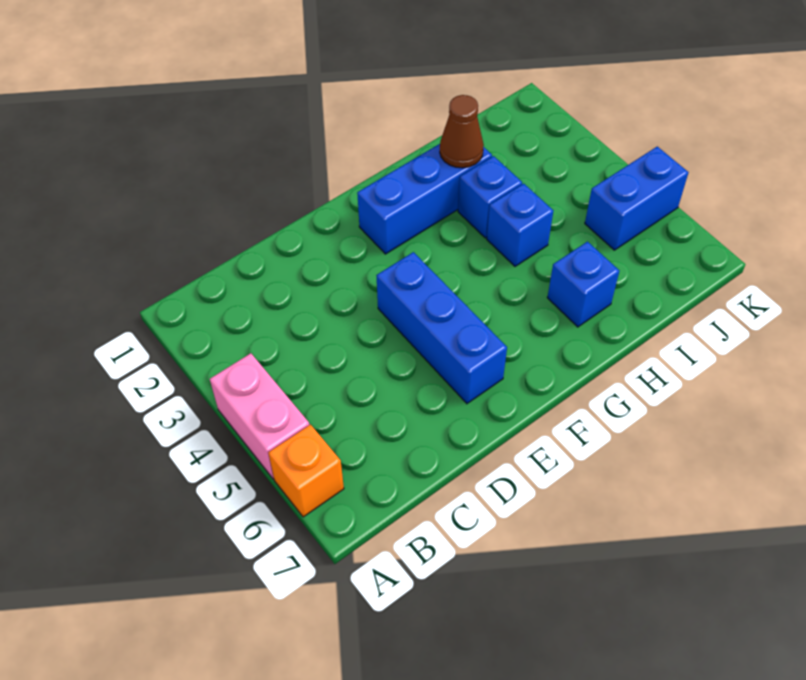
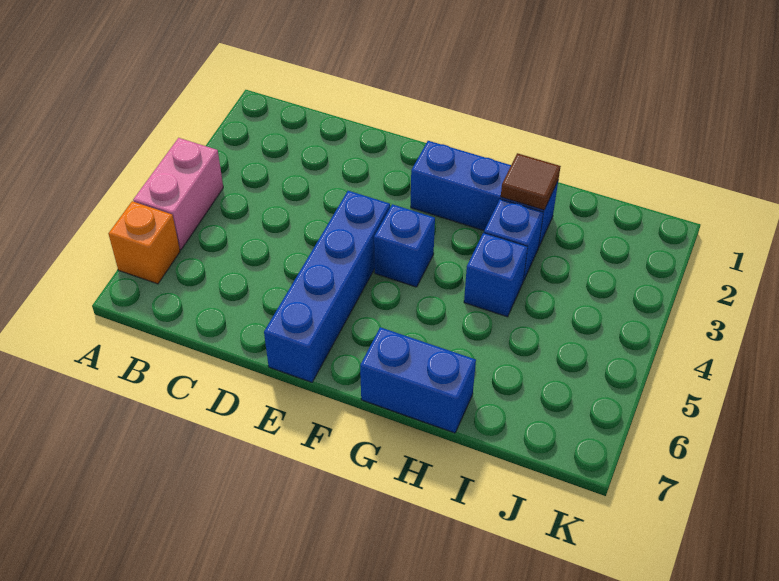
blue brick E4:E6 level 1 -> blue brick E4:E7 level 1
brown cone H2 level 2 -> brown tile H2 level 2
blue brick H6 level 1 -> blue brick F4 level 1
blue brick J5:K5 level 1 -> blue brick G7:H7 level 1

